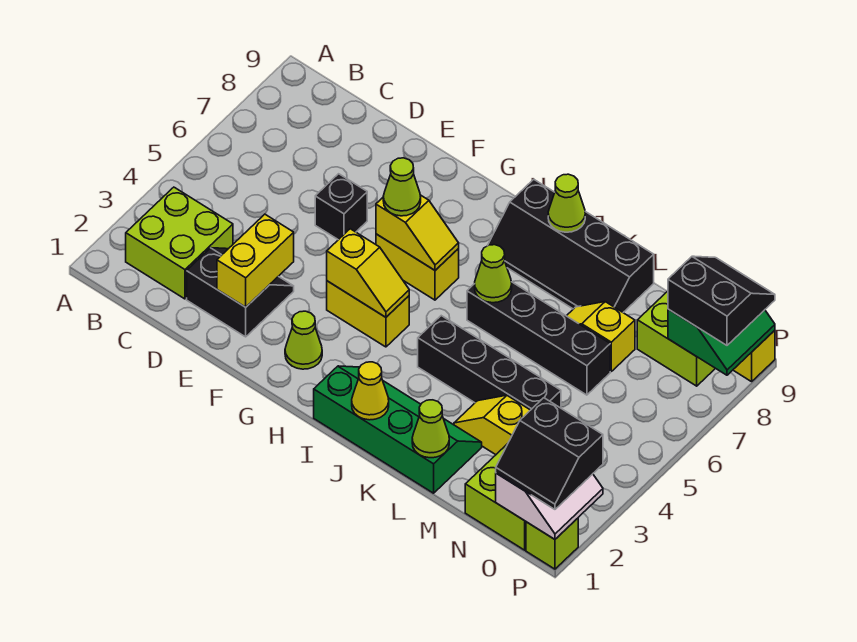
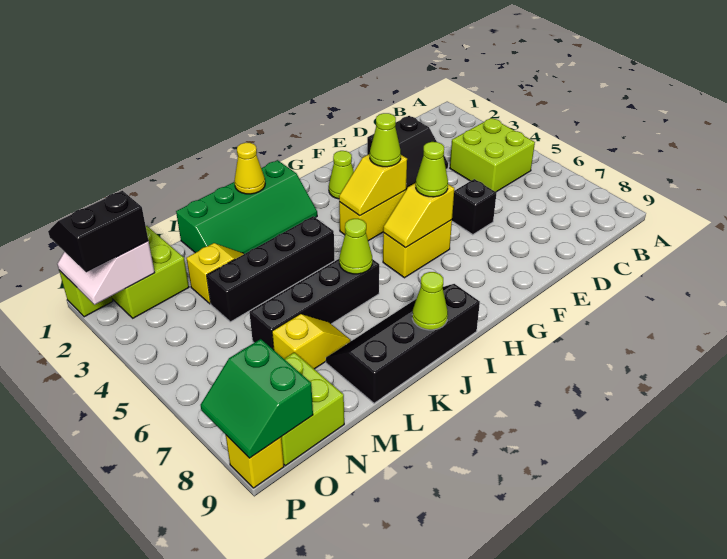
lime brick B2:C3 level 1 -> lime brick B4:C5 level 1
yellow brick E2:E3 level 2 -> none
lime cone L1 level 2 -> lime cone G4 level 3
black slope O8:P9 level 3 top 8 -> none

